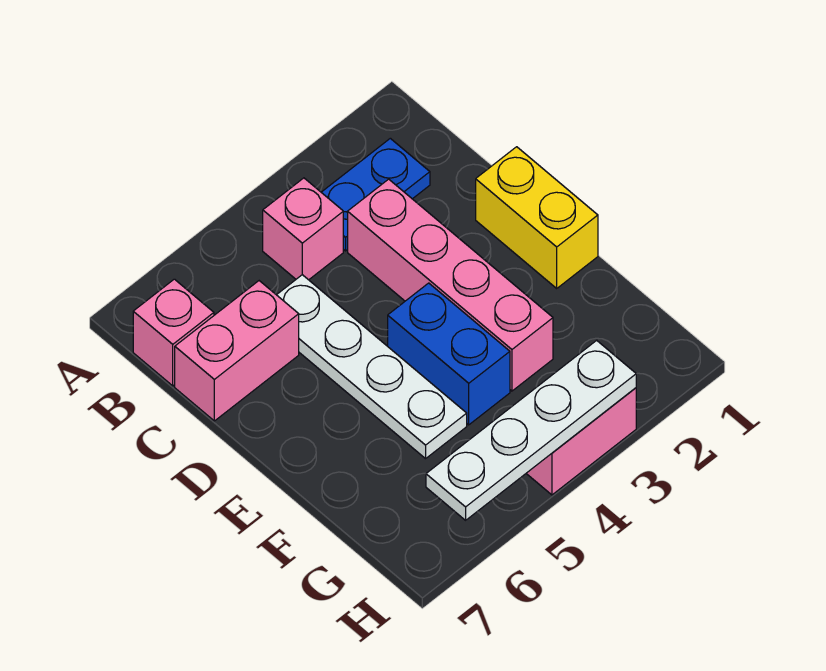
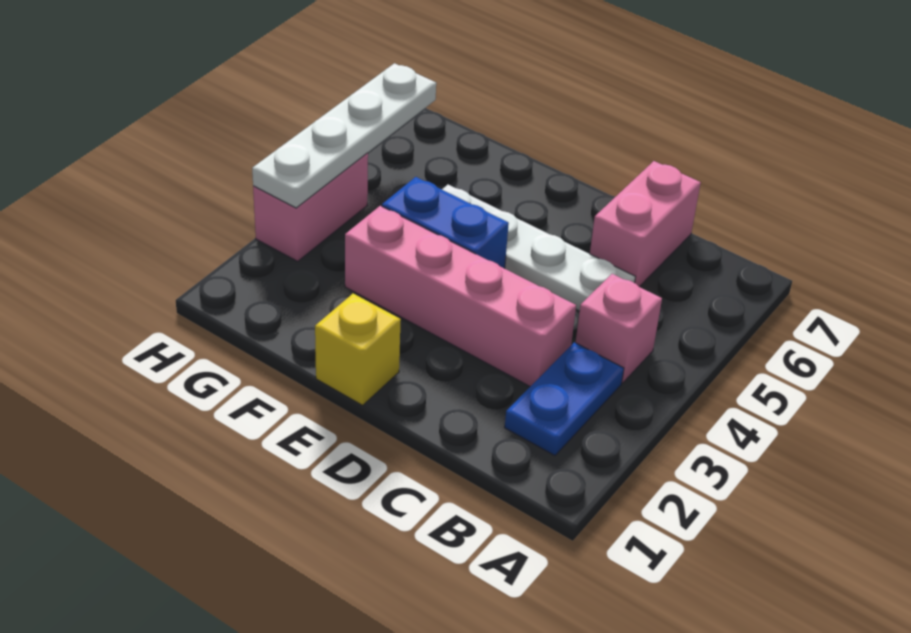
pink brick B7 level 1 -> none
yellow brick D1:E1 level 1 -> yellow brick E1 level 1

